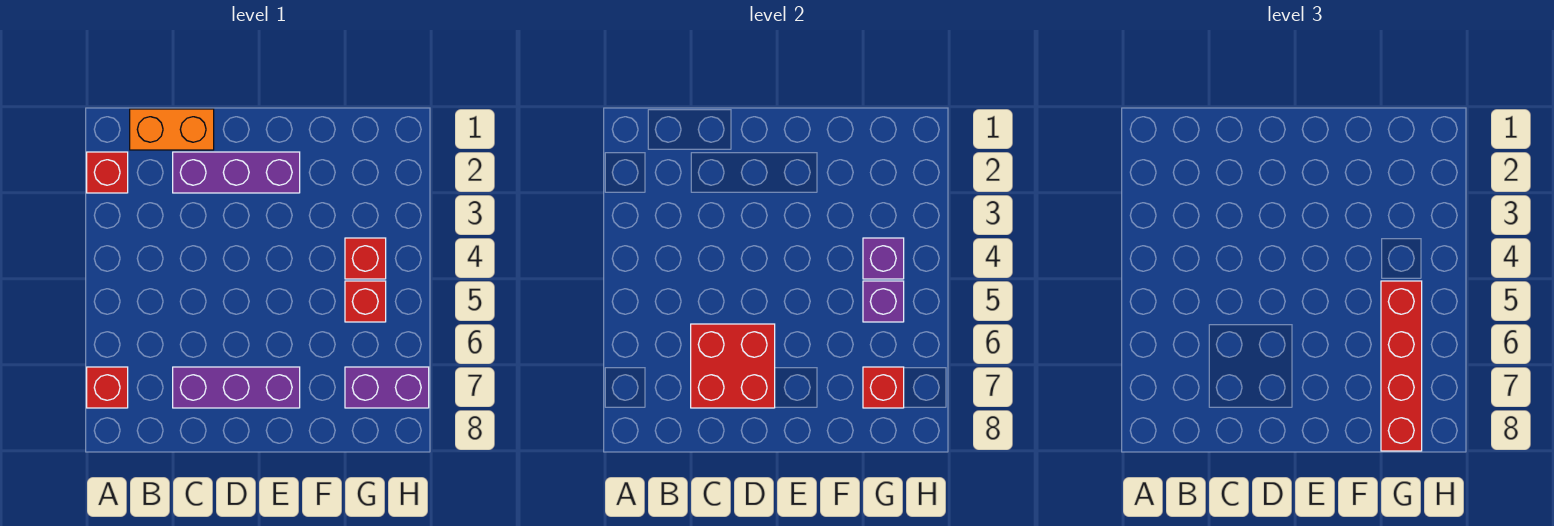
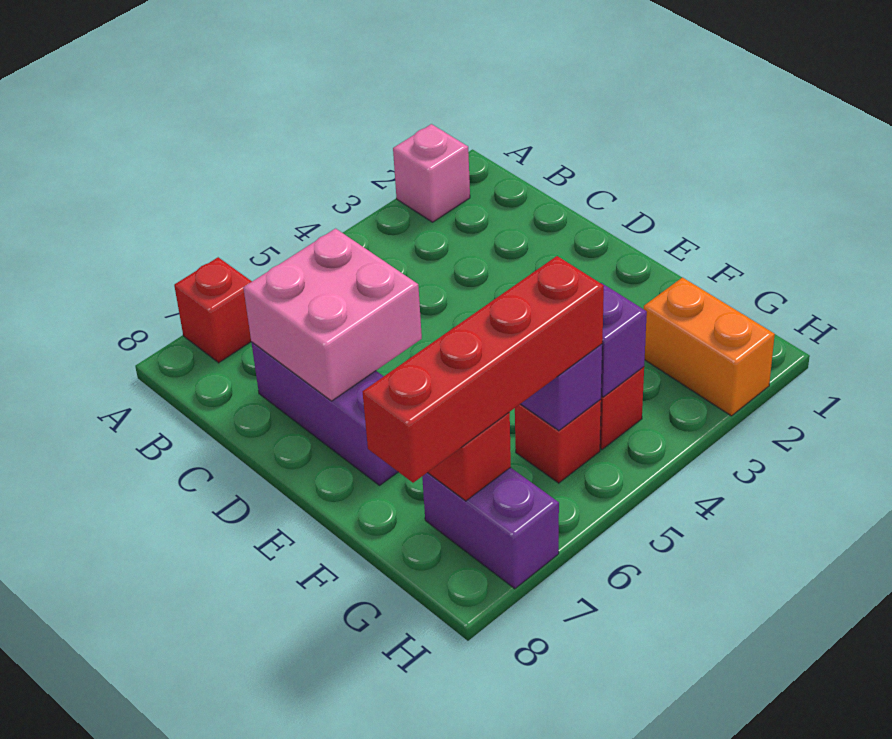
red brick A2 level 1 -> pink brick A2 level 1
orange brick B1:C1 level 1 -> orange brick G2:H2 level 1
purple brick C2:E2 level 1 -> none
red brick C6:D7 level 2 -> pink brick C6:D7 level 2

